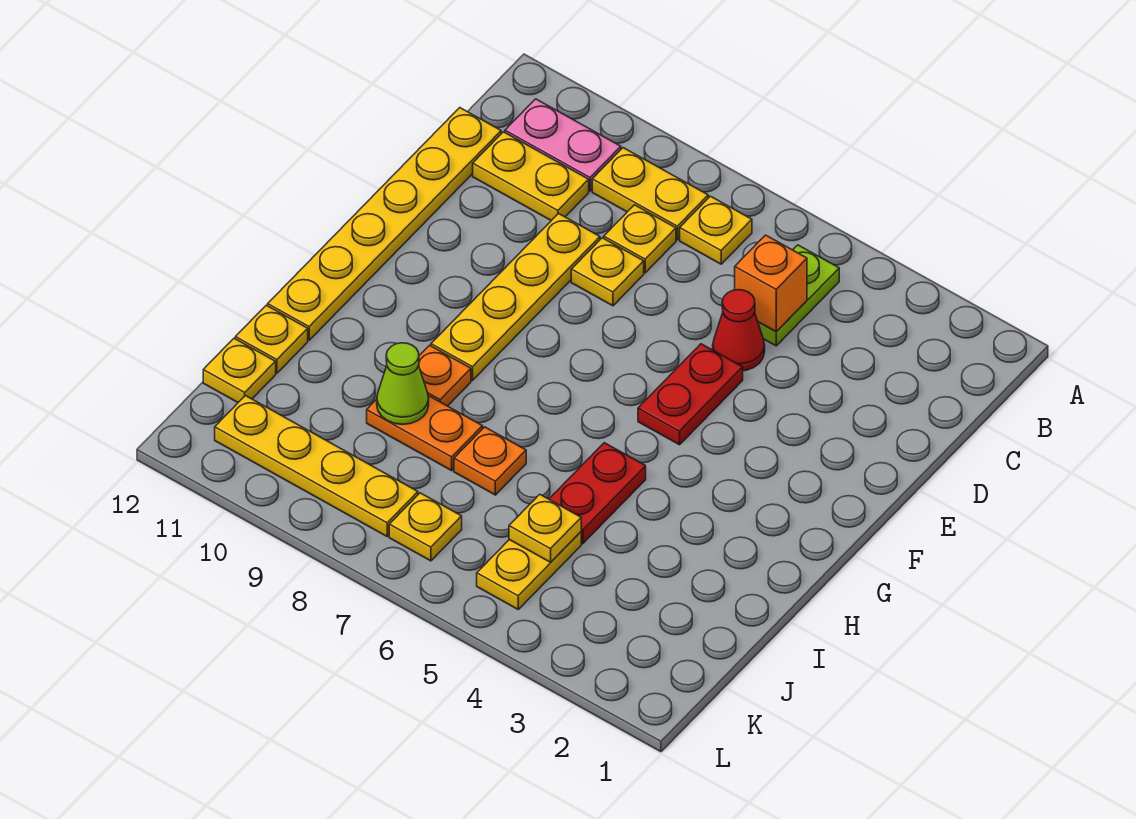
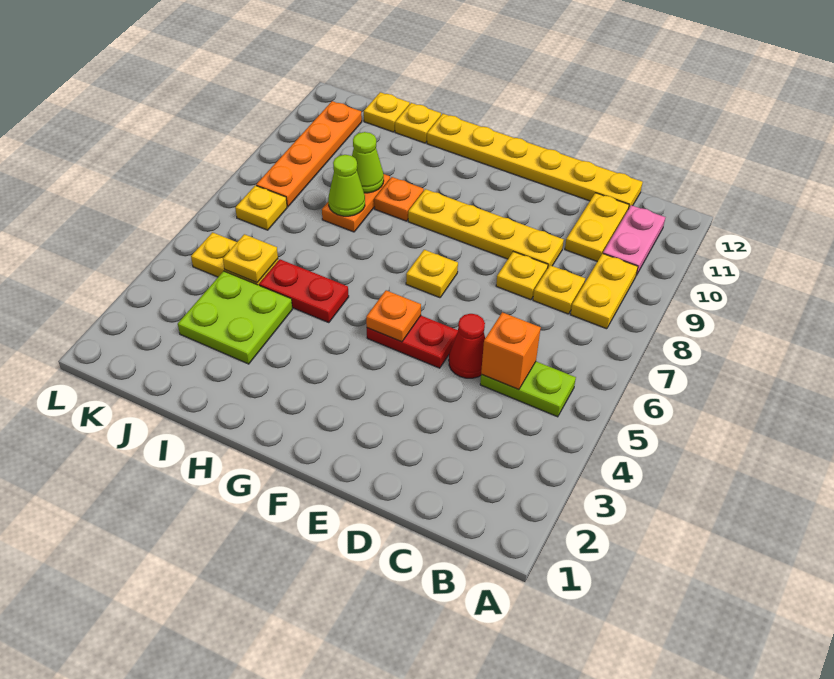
yellow plate B7 level 1 -> yellow plate F7 level 1
none -> lime plate I3:J4 level 1
orange plate I7 level 1 -> orange plate F5 level 2
none -> lime cone I8 level 2
yellow plate K8:K11 level 1 -> orange plate K8:K11 level 1

